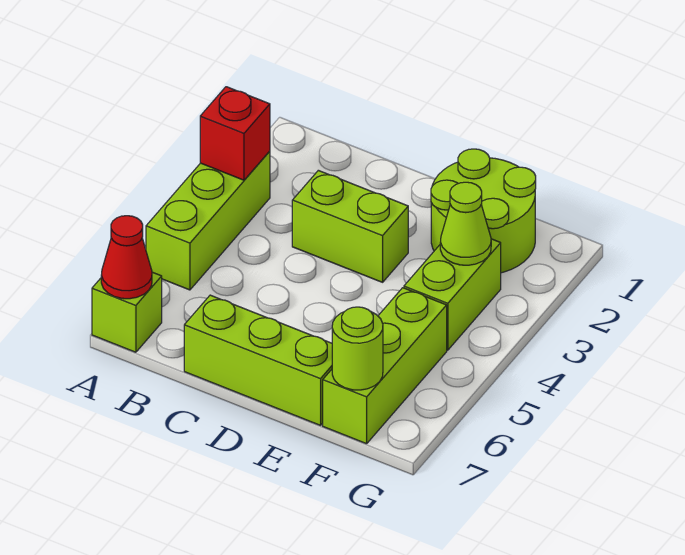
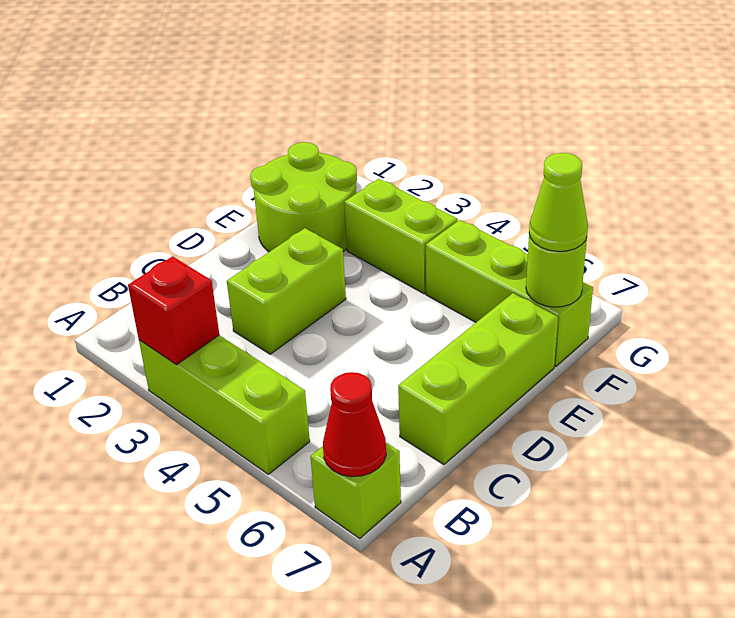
lime cone F3 level 2 -> lime cone F7 level 3

